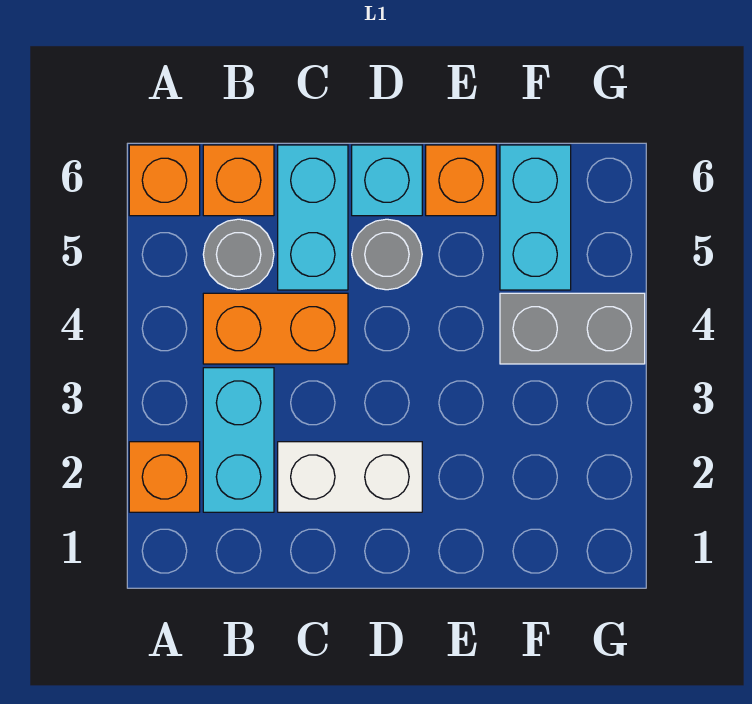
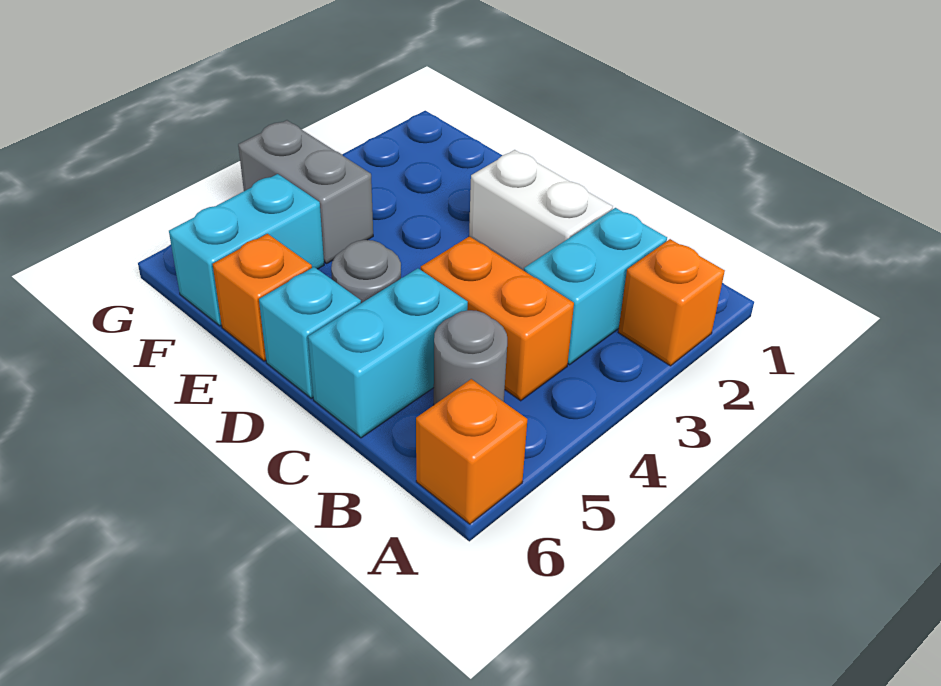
orange brick B6 level 1 -> none

